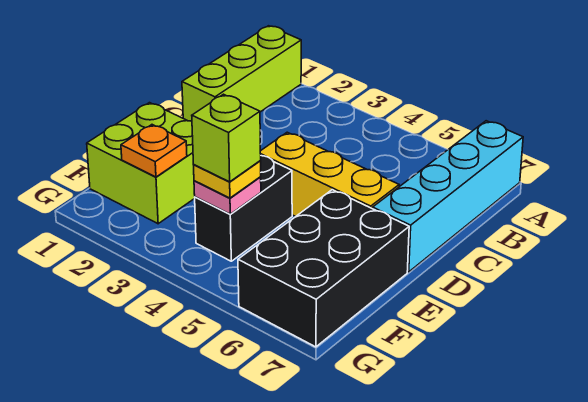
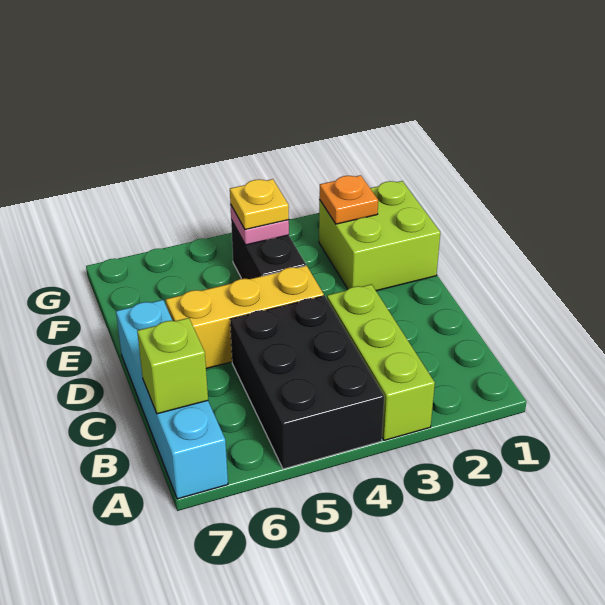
lime brick A1:C1 level 1 -> lime brick A3:C3 level 1
black brick E6:G7 level 1 -> black brick A4:C5 level 1
lime brick F4 level 4 -> lime brick B7 level 2

